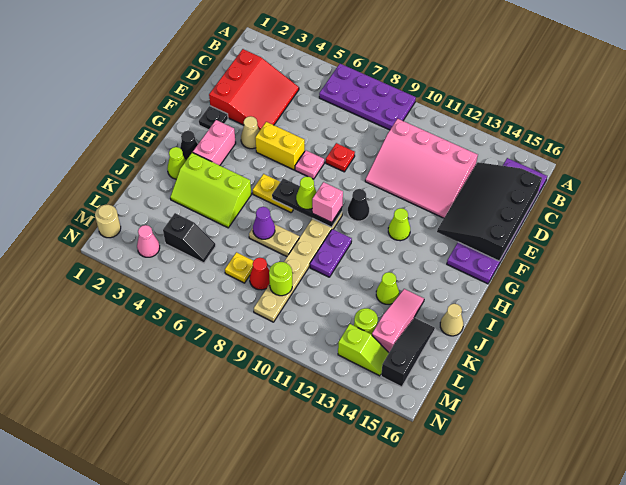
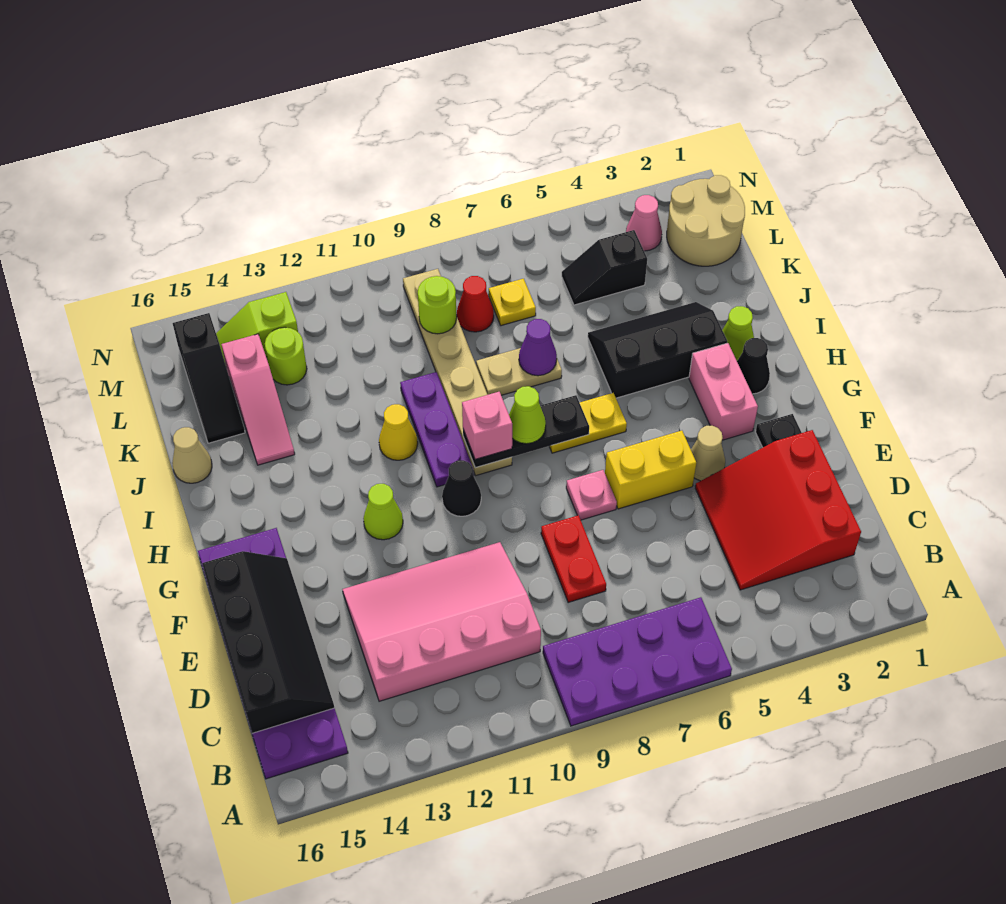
black slope C14:F16 level 2 top 16 -> black slope C15:F16 level 2 top 16
red plate E8 level 1 -> red plate D8:E8 level 1
lime slope I3:J5 level 1 top I -> black slope I3:J5 level 1 top I
purple plate I10:J10 level 1 -> purple plate H10:J10 level 1
none -> yellow cone I11 level 1
lime cone J13 level 1 -> none
tan round brick M1 level 1 -> tan round brick L1:M2 level 1

